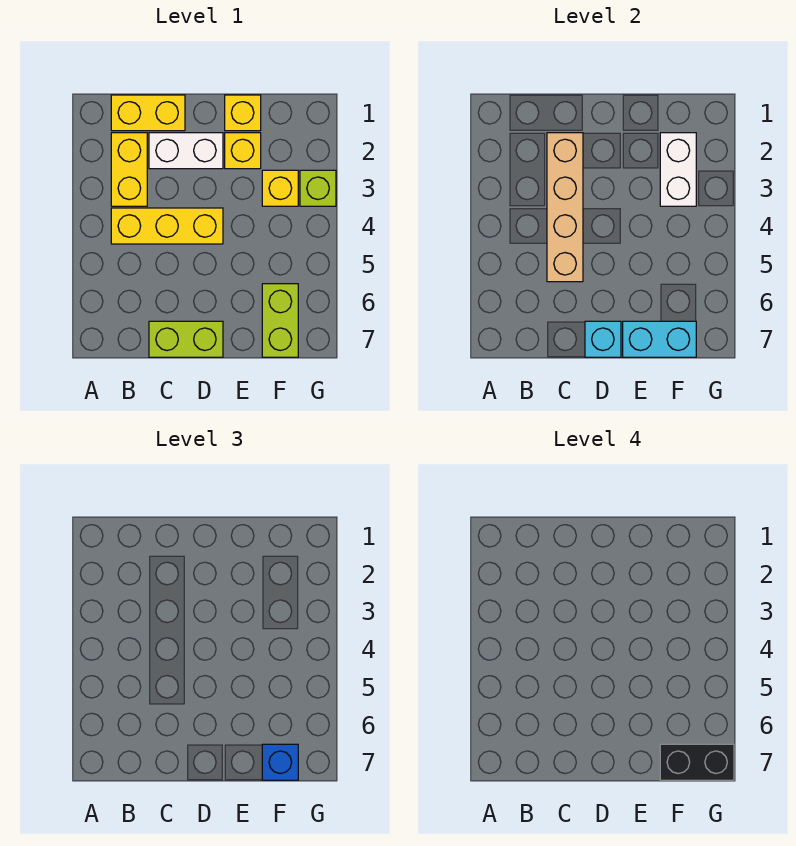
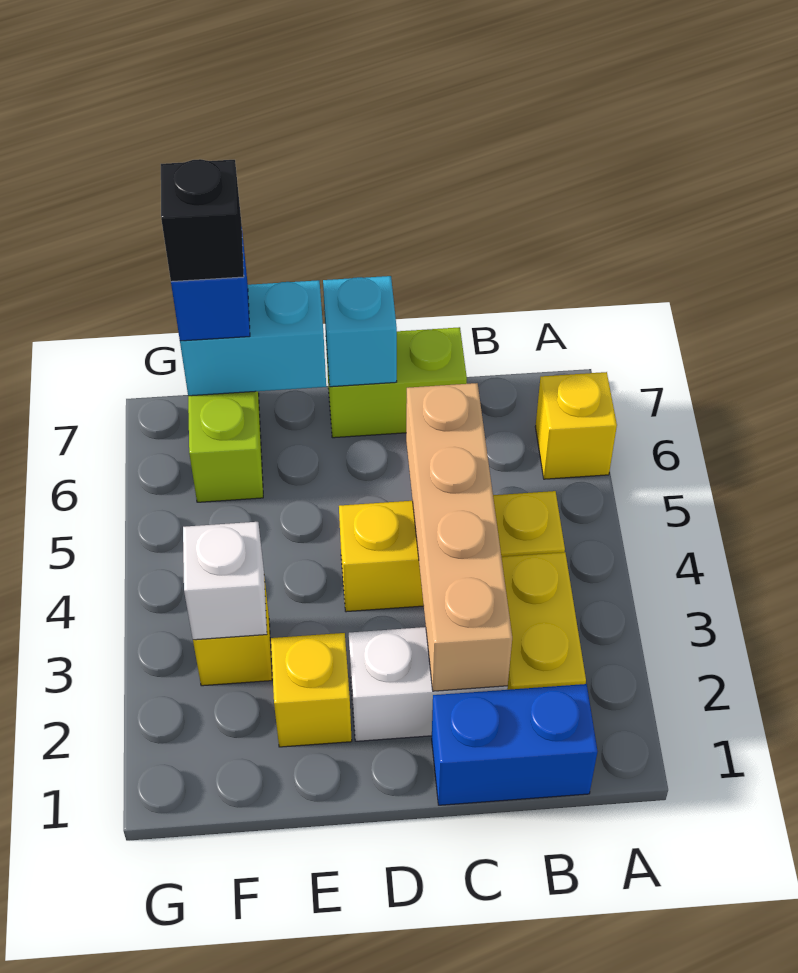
yellow brick B1:C1 level 1 -> blue brick B1:C1 level 1
yellow brick E1 level 1 -> yellow brick A6 level 1
white brick F2:F3 level 2 -> white brick F3 level 2
black brick F7:G7 level 4 -> black brick F7 level 4
lime brick G3 level 1 -> none

